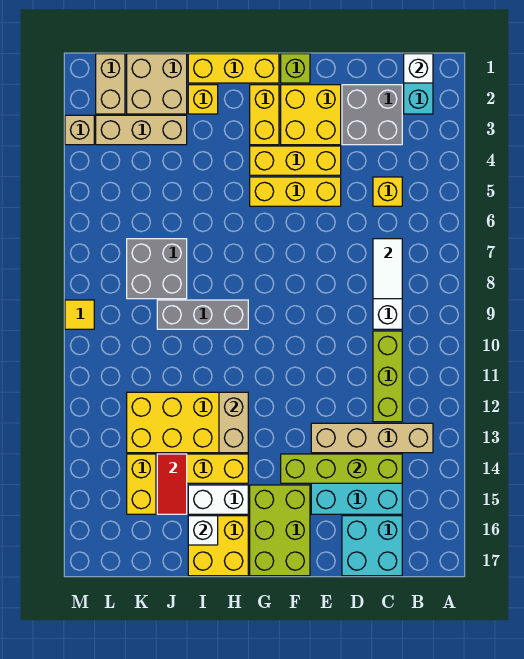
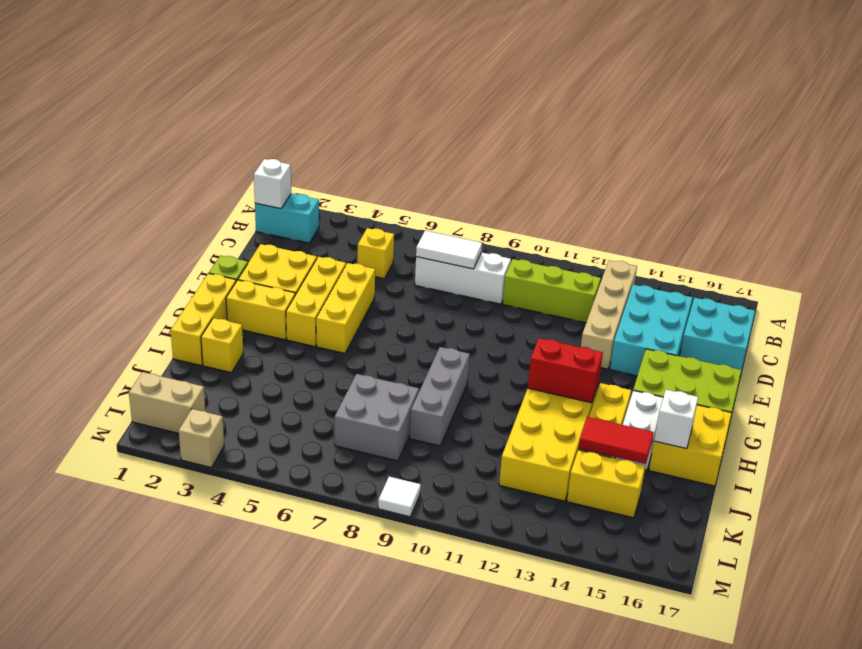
grey brick C2:D3 level 1 -> none
lime brick C14:F14 level 2 -> none
tan brick H12:H13 level 2 -> red brick H12:H13 level 2
tan brick J1:K2 level 1 -> none
tan brick J3:L3 level 1 -> none
yellow tile M9 level 1 -> white tile M9 level 1

